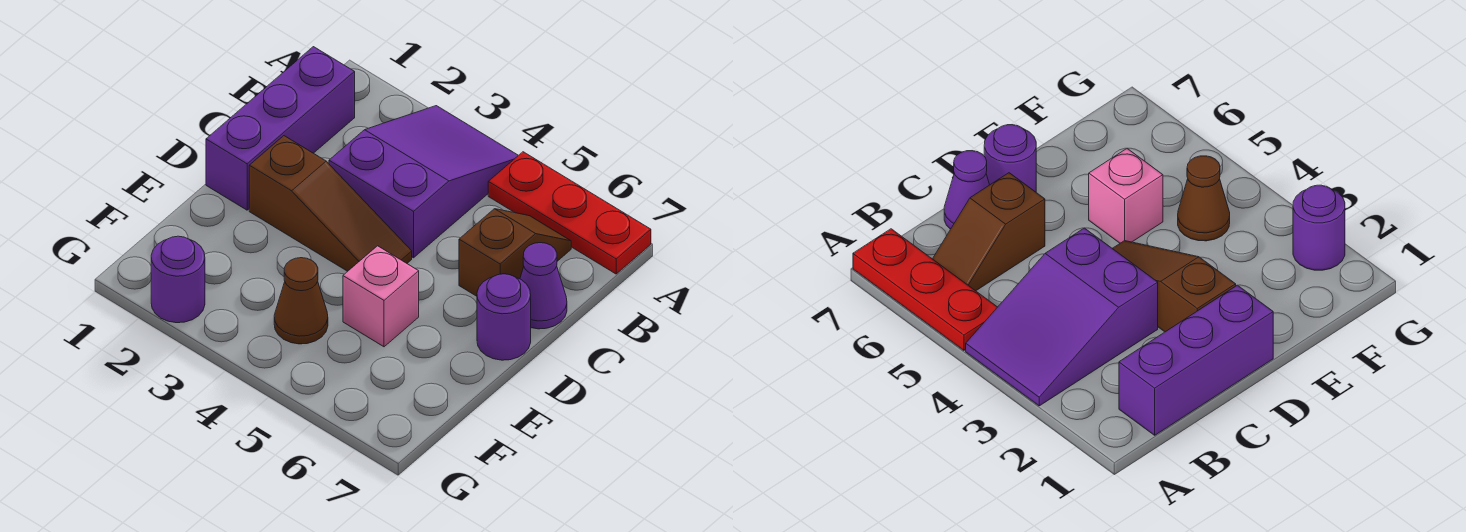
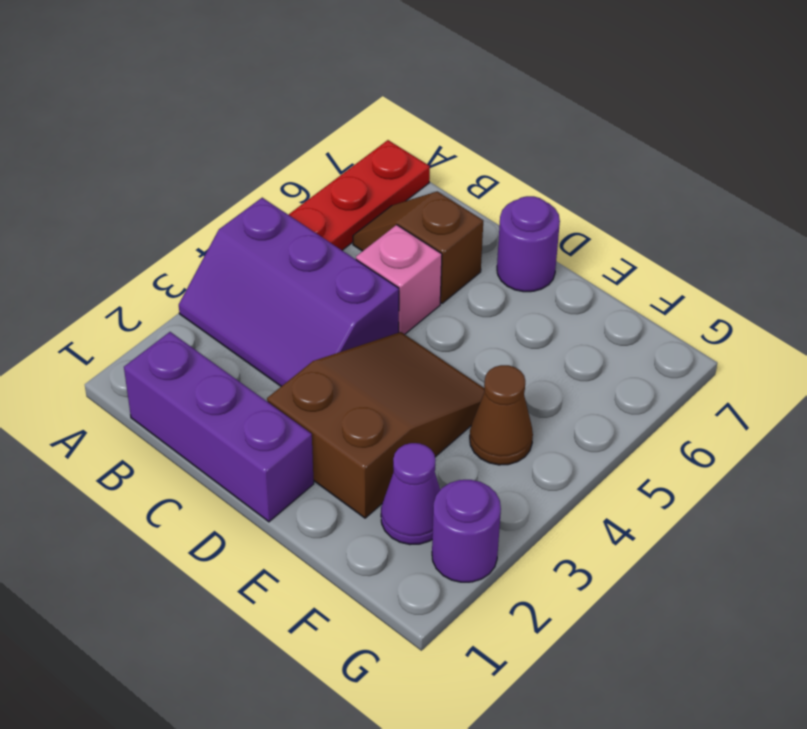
purple slope A3:C4 level 1 top C -> purple slope A3:C4 level 1 top 4
purple cone C7 level 1 -> purple cone F2 level 1
brown slope D2:D4 level 1 top 2 -> brown slope D2:E4 level 1 top 2
pink brick E5 level 1 -> pink brick C5 level 1

